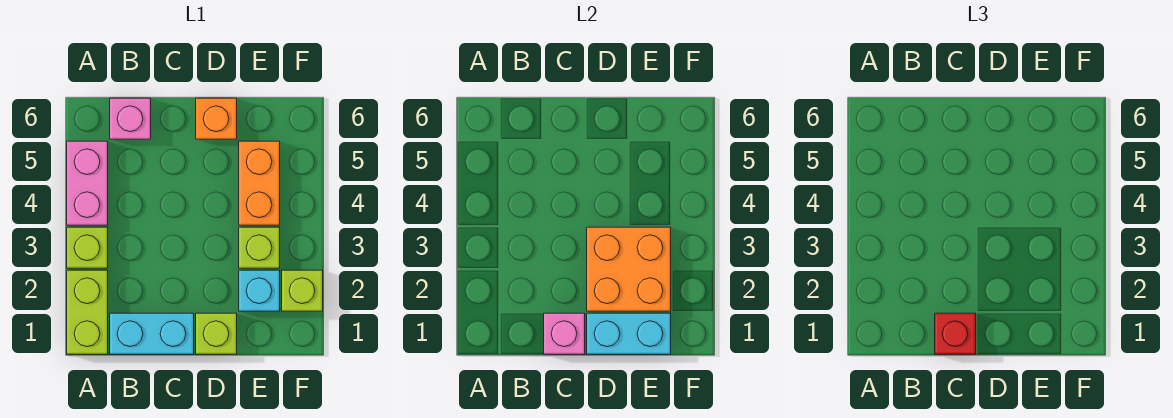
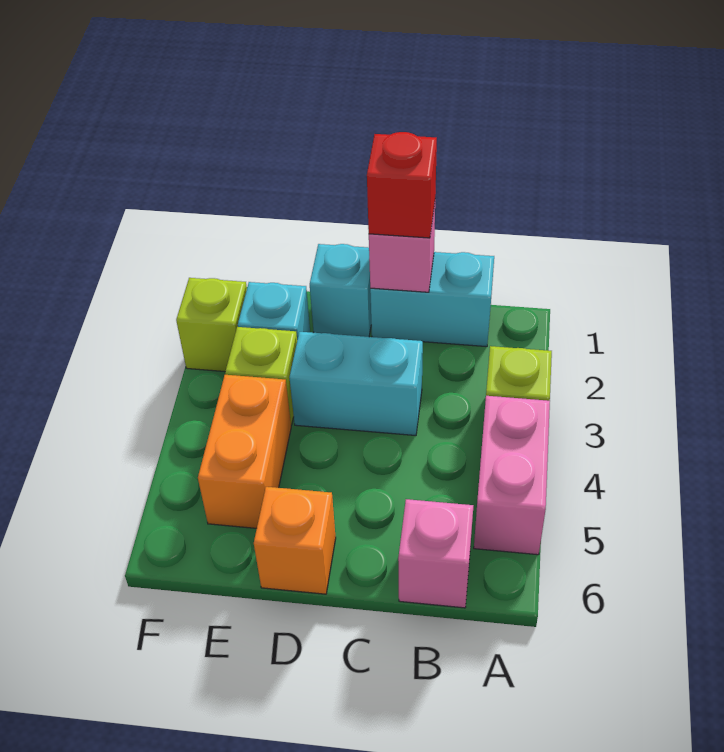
lime brick A1:A2 level 1 -> none
lime brick D1 level 1 -> cyan brick D1 level 1
cyan brick D1:E1 level 2 -> cyan brick C3:D3 level 1
orange brick D2:E3 level 2 -> none

